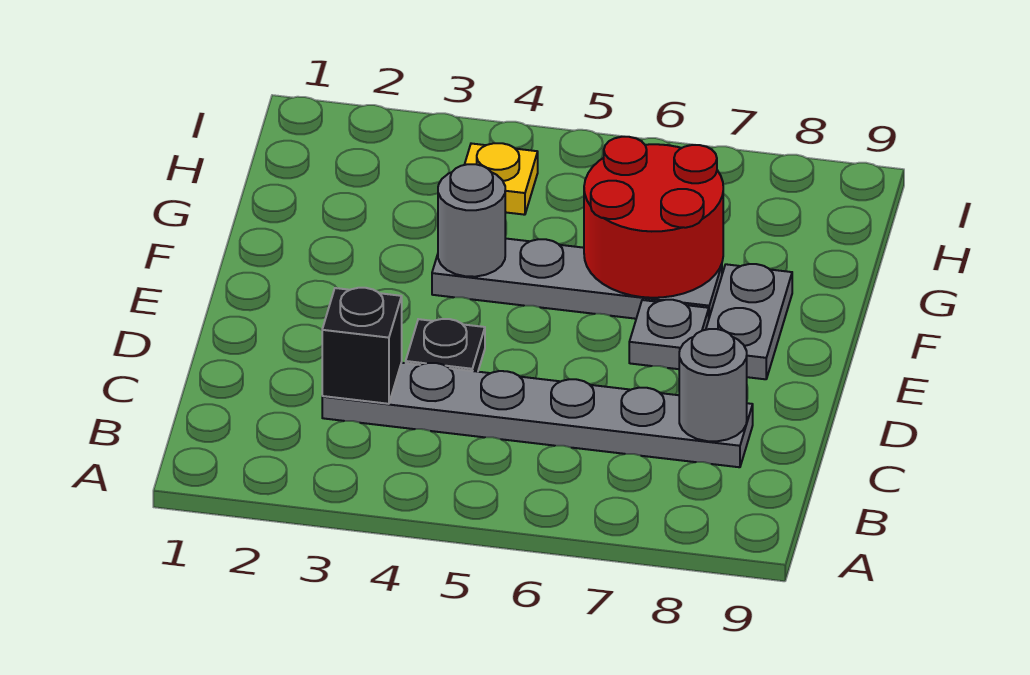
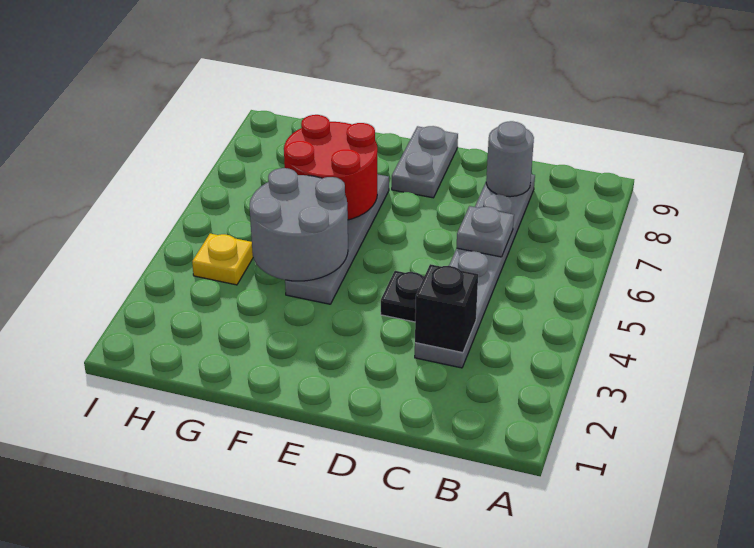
grey plate E7 level 1 -> grey plate C6 level 2
grey plate E8:F8 level 1 -> grey plate E8:E9 level 1
grey round brick F4 level 2 -> grey round brick F4:G5 level 2

